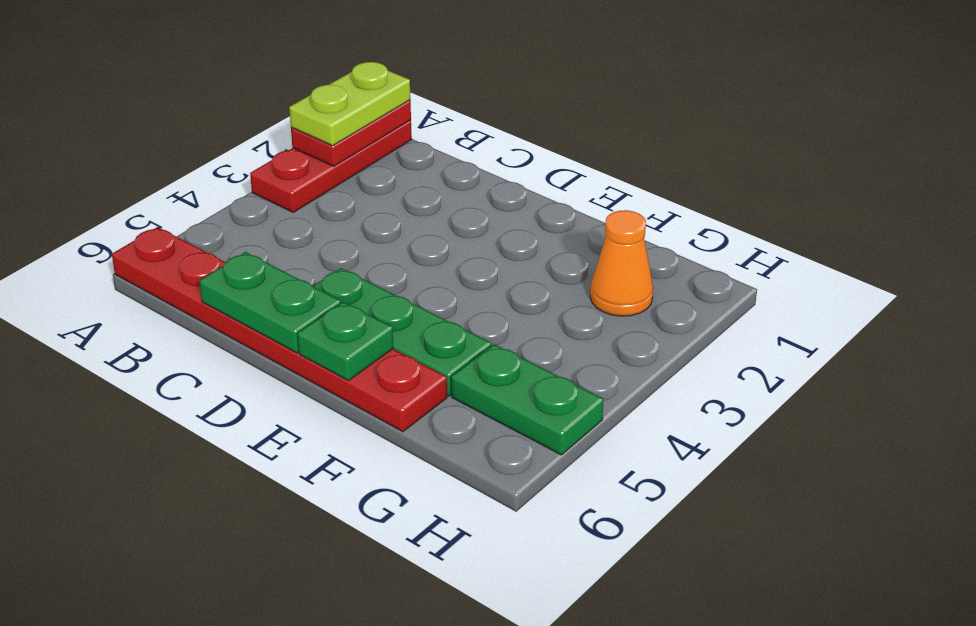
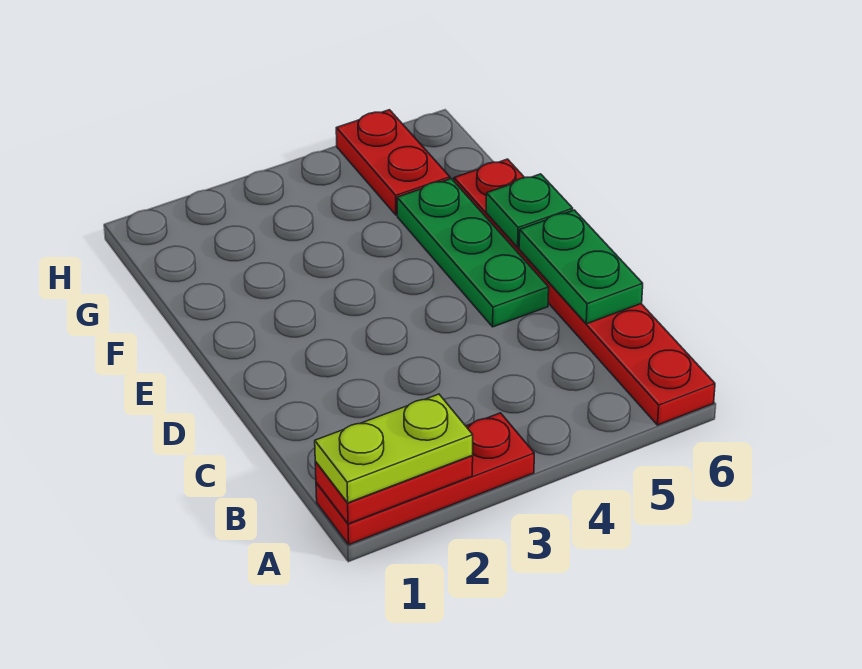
orange cone G2 level 1 -> none
green plate G5:H5 level 1 -> red plate G5:H5 level 1

